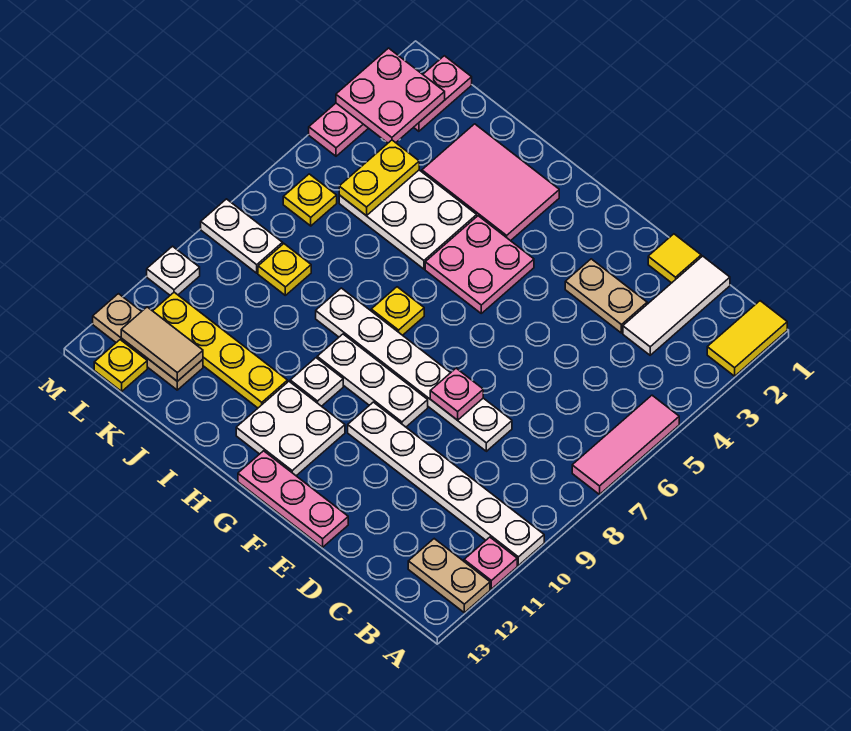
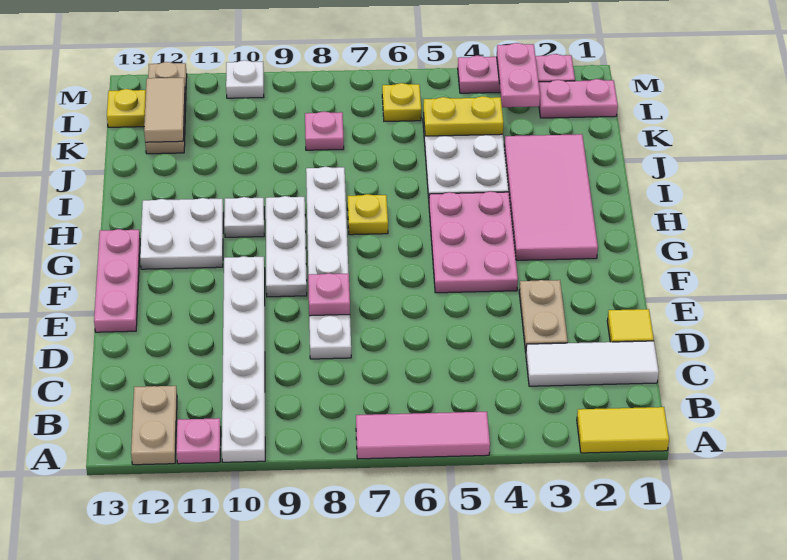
pink plate G4:H5 level 1 -> pink plate F4:H5 level 1
pink tile H2:J3 level 1 -> pink tile G2:J3 level 1
yellow plate I11:L11 level 1 -> none
yellow plate K8 level 1 -> pink plate K8 level 1
pink plate L2:M3 level 2 -> pink plate L3:M3 level 2
white plate L8:M8 level 1 -> none

